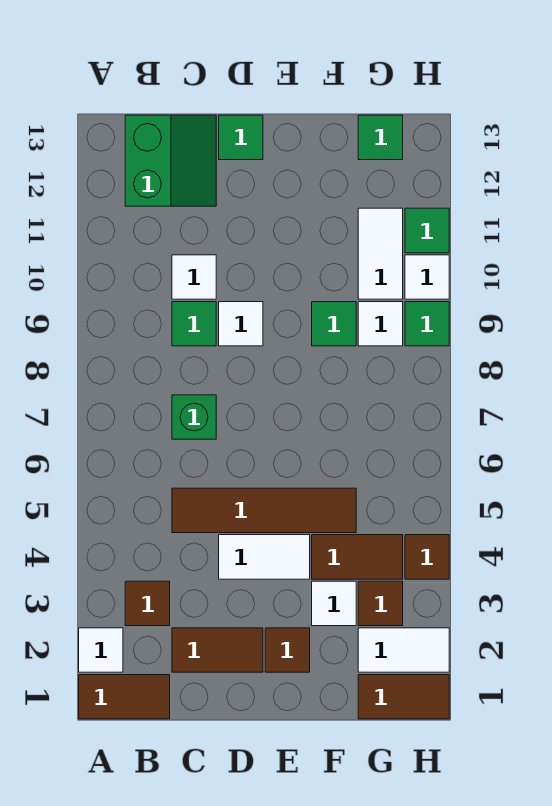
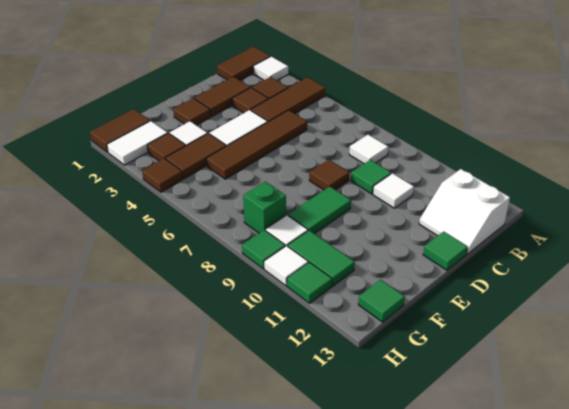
none -> brown tile A4:C4 level 1
green slope B12:C13 level 1 top B -> white slope B12:C13 level 1 top B
none -> brown tile C3 level 1
green brick C7 level 1 -> green brick G8 level 1
none -> brown tile D8 level 1
white tile D9 level 1 -> white tile B8 level 1
green tile F9 level 1 -> green tile E9:F9 level 1
white tile G10:G11 level 1 -> green tile G10:G11 level 1

